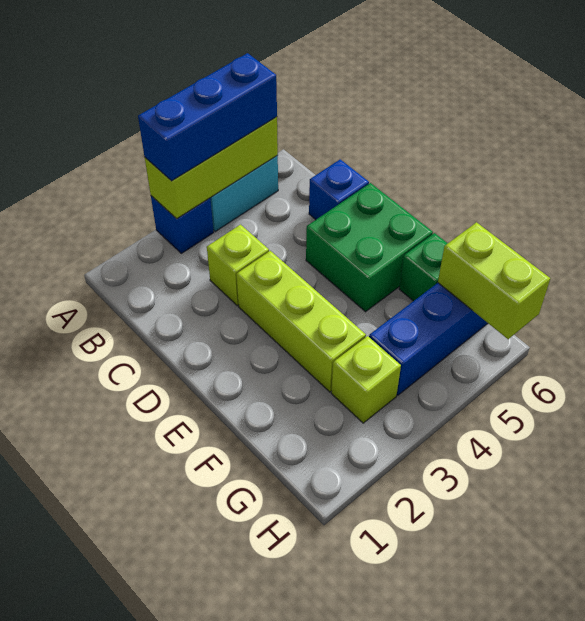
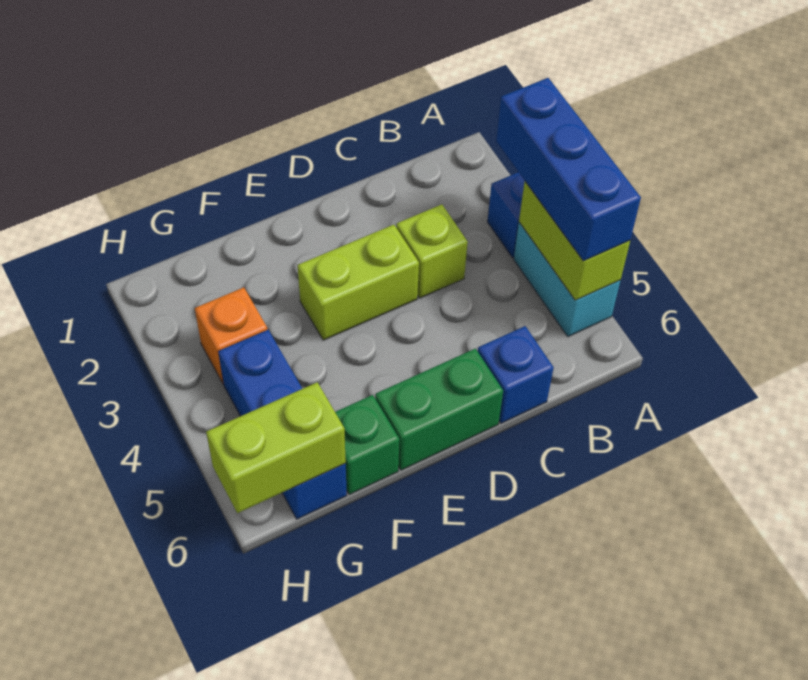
lime brick A3:A5 level 2 -> lime brick A4:A5 level 2
lime brick D3:F3 level 1 -> lime brick D3:E3 level 1
green brick D5:E6 level 1 -> green brick D6:E6 level 1
lime brick G3 level 1 -> orange brick G3 level 1

